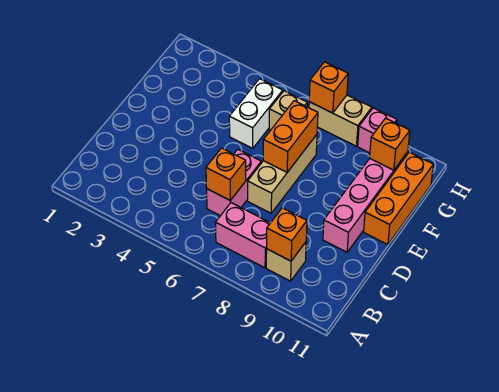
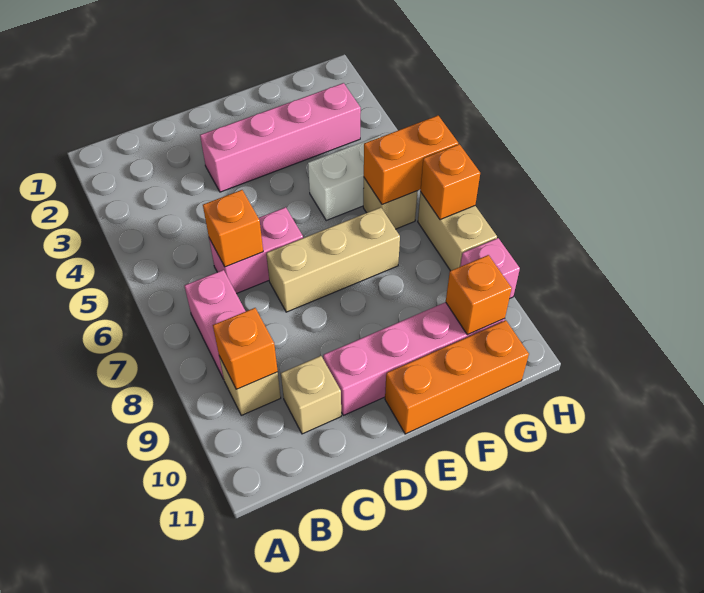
none -> tan brick C10 level 1
none -> pink brick D3:G3 level 1
orange brick E7:F7 level 2 -> orange brick G6:H6 level 2

